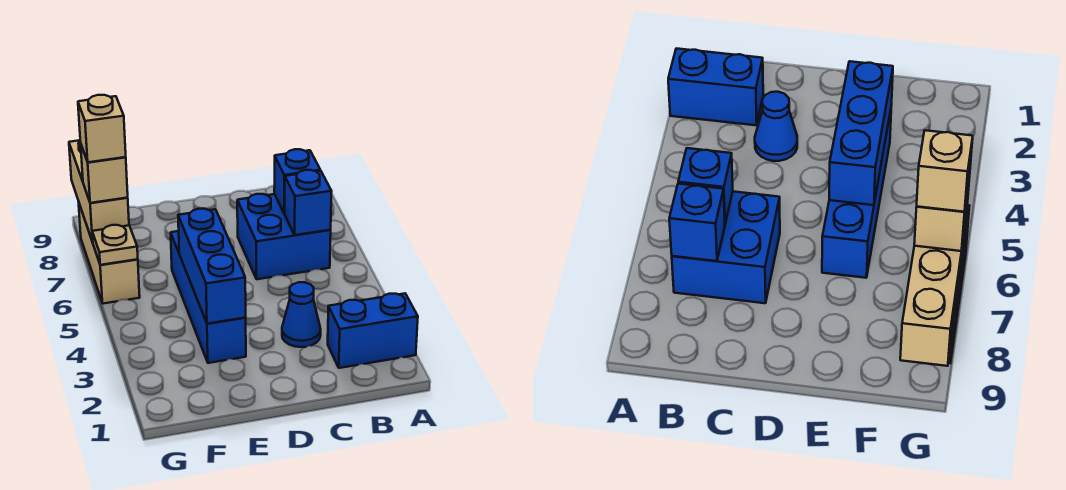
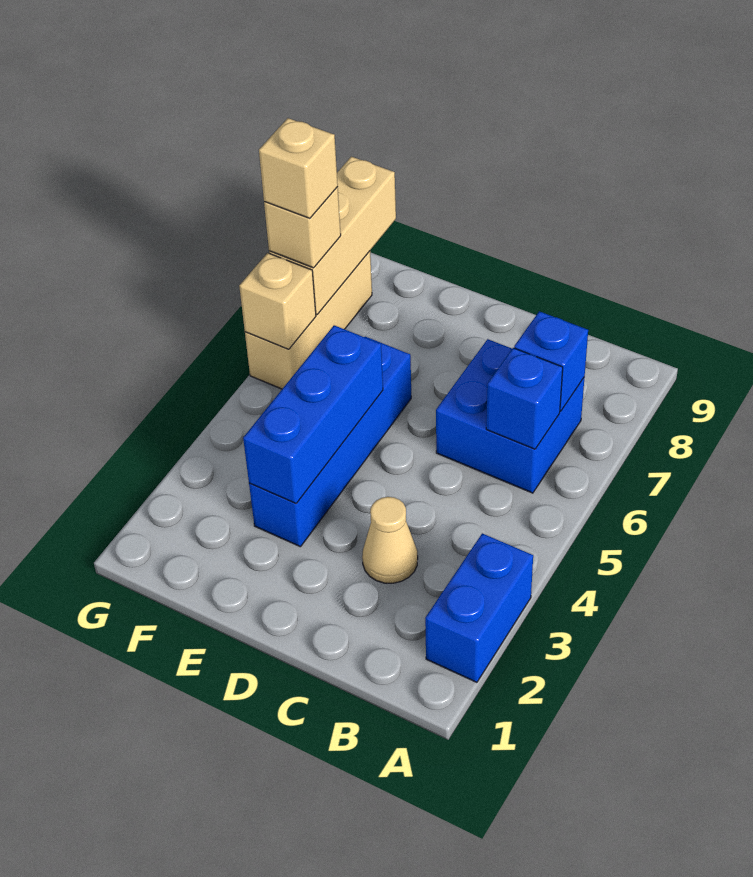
blue brick A2:B2 level 1 -> blue brick A2:A3 level 1
blue cone C3 level 1 -> tan cone C3 level 1
tan plate G6 level 2 -> tan brick G6 level 2

